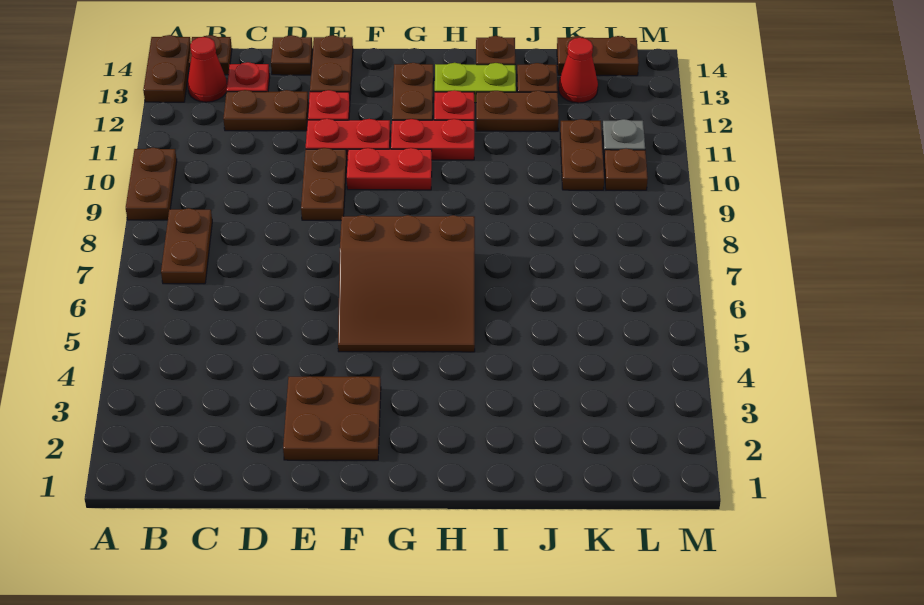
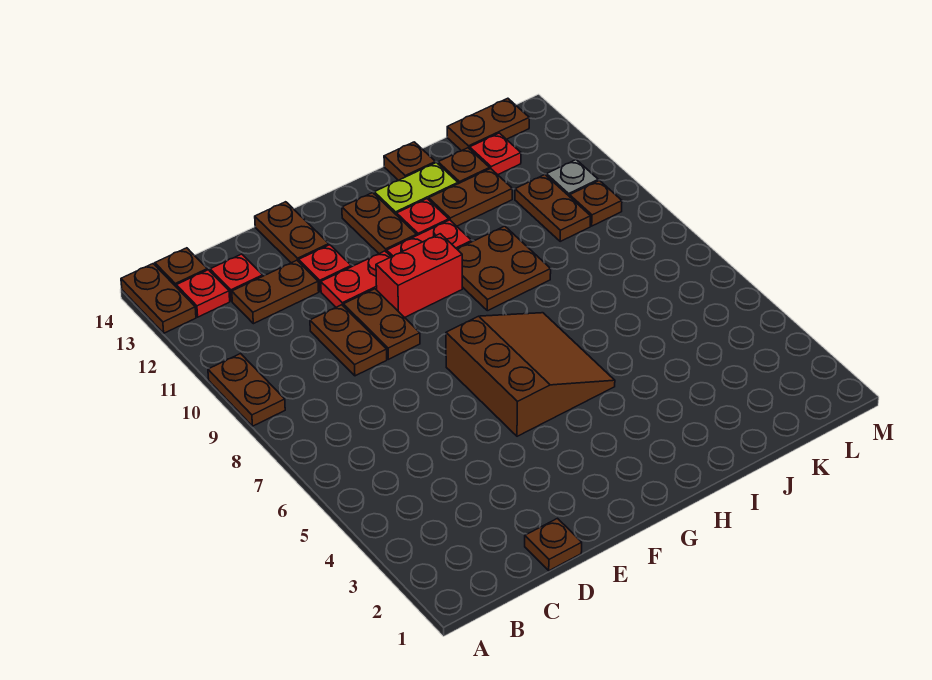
brown plate B7:B8 level 1 -> brown plate D9:D10 level 1
red cone B13 level 1 -> red plate B13 level 1
brown plate D14 level 1 -> brown plate D1 level 1
brown plate E2:F3 level 1 -> brown plate H9:I10 level 1
brown slope F5:H7 level 1 top 7 -> brown slope F5:H7 level 1 top F
red plate F10:G10 level 1 -> red brick F10:G10 level 1
red cone K13 level 1 -> red plate K13 level 1

